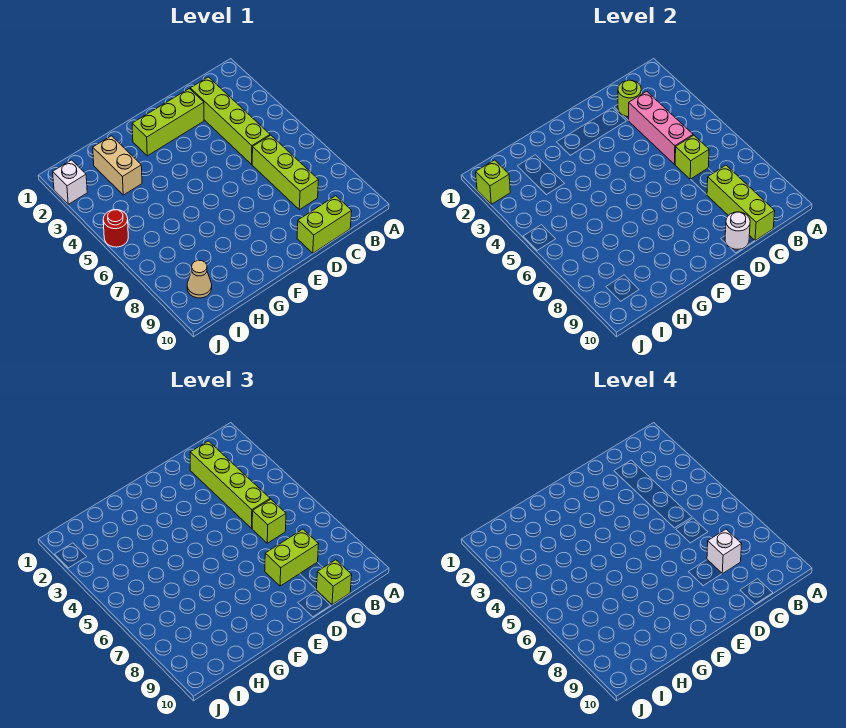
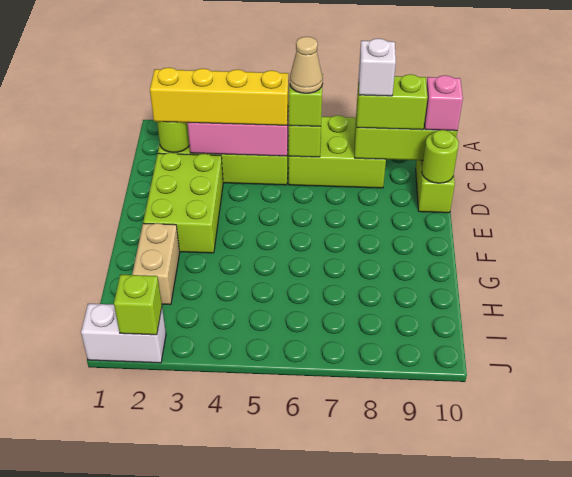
lime brick C2:C5 level 3 -> yellow brick C2:C5 level 3
lime brick C6:C8 level 1 -> lime brick B6:C8 level 1
lime brick C8:D8 level 3 -> lime brick C8:C9 level 3
lime brick C10 level 3 -> pink brick C10 level 3
lime brick D2:F2 level 1 -> lime brick D2:F3 level 1
white round brick D10 level 2 -> lime round brick D10 level 2
tan brick H2:H3 level 1 -> tan brick G2:H2 level 1
tan cone I9 level 1 -> tan cone C6 level 4
white brick J2 level 1 -> white brick J1:J2 level 1
red round brick J5 level 1 -> none

